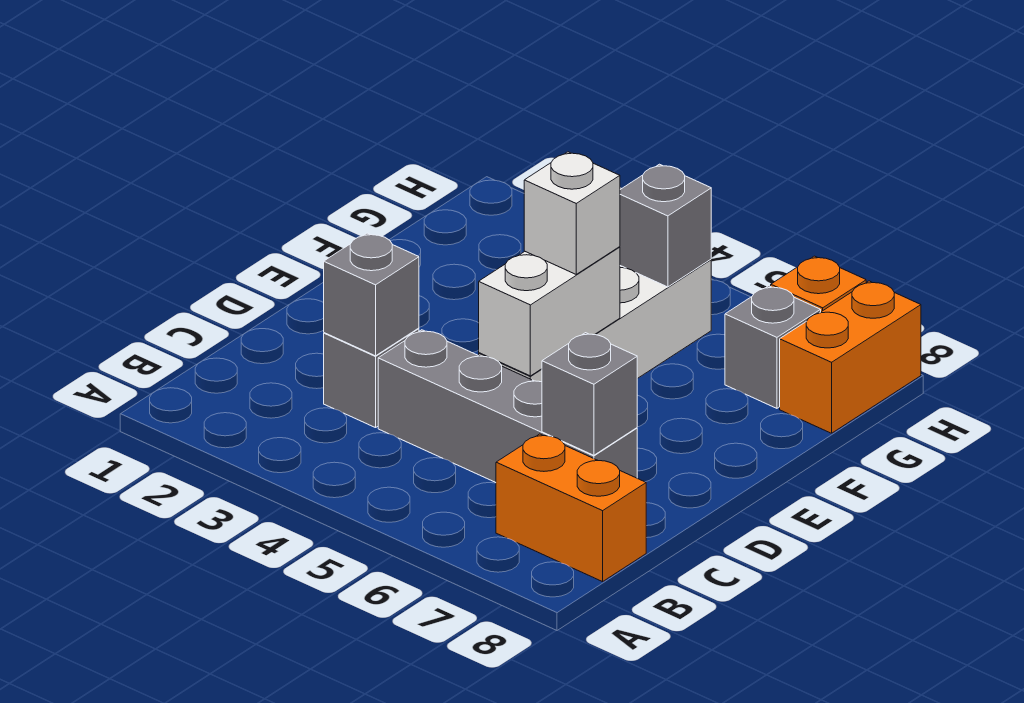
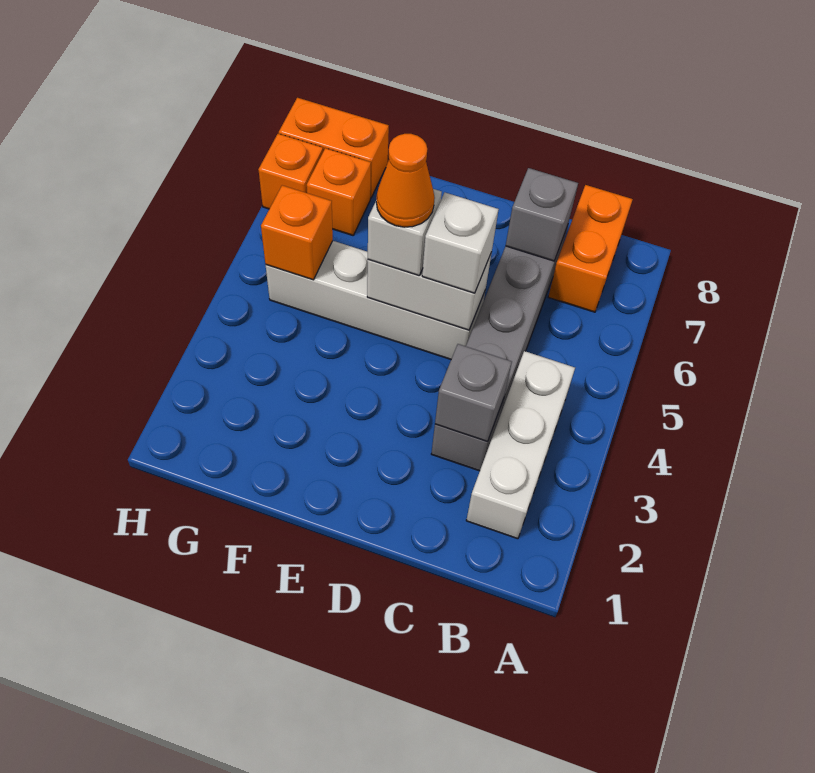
none -> white brick B2:B4 level 1
none -> white brick D5 level 3
none -> orange cone E5 level 4
grey brick G5 level 2 -> orange brick G5 level 2
grey brick G7 level 1 -> orange brick G7 level 1

